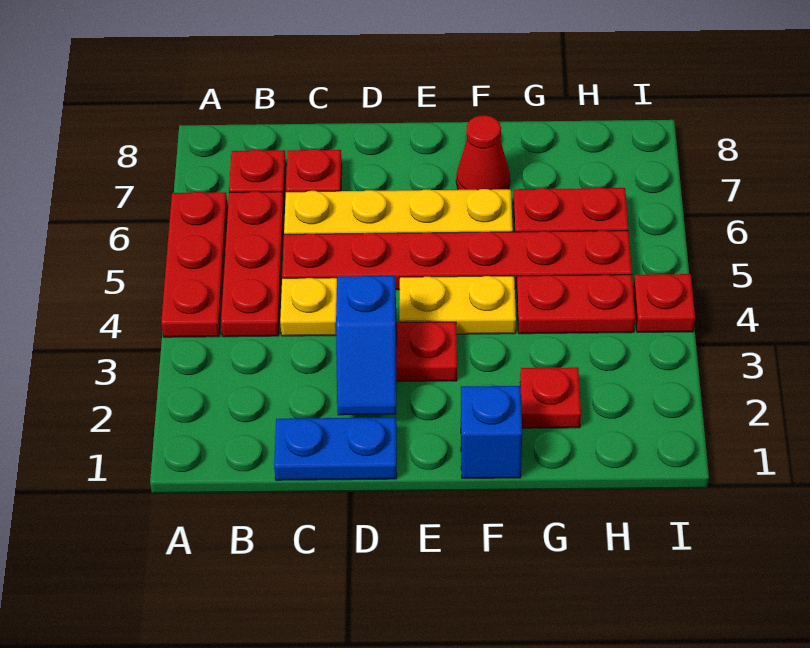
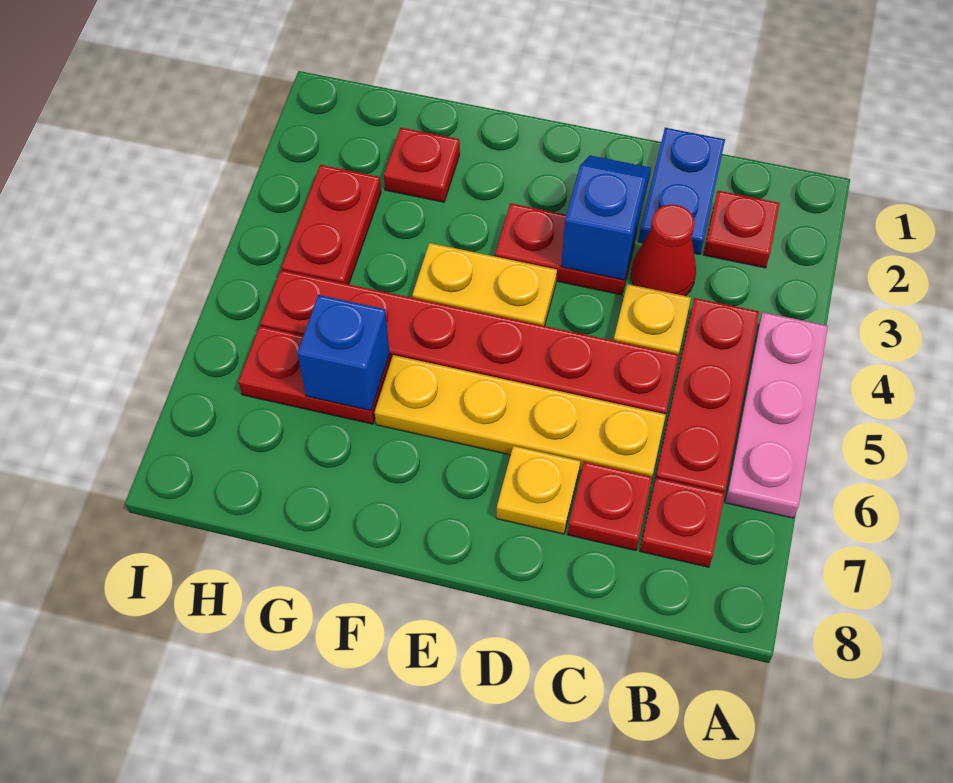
red plate A4:A6 level 1 -> pink plate A4:A6 level 1
blue plate C1:D1 level 1 -> blue plate C1:C2 level 1
none -> yellow plate D7 level 1
blue brick F1 level 1 -> blue brick G6 level 2
red cone F7 level 1 -> red cone C3 level 1
red plate G4:H4 level 1 -> red plate H3:H4 level 1
red plate I4 level 1 -> red plate B2 level 1

